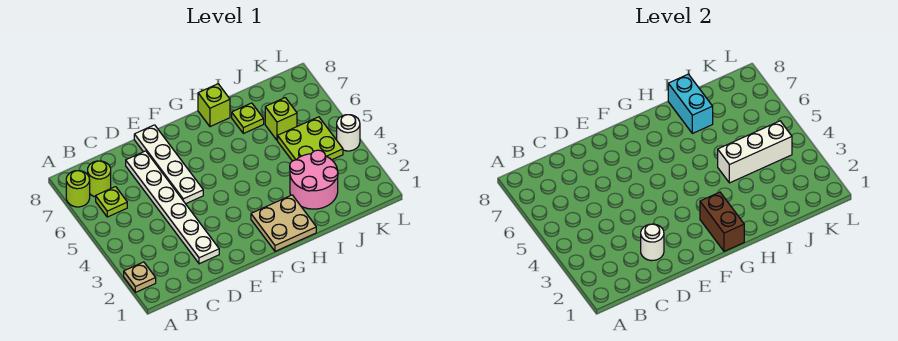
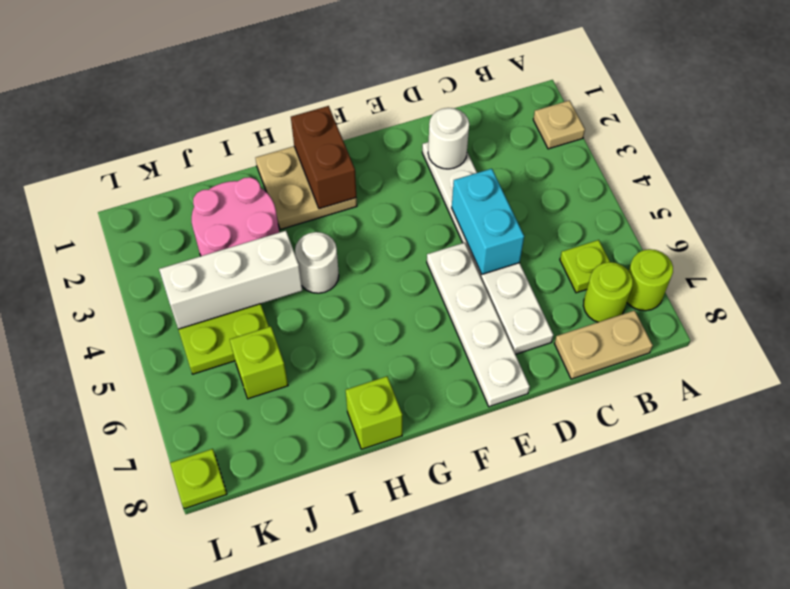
none -> tan plate B8:C8 level 1
lime plate I7 level 1 -> lime plate L8 level 1
cyan brick I7:I8 level 2 -> cyan brick D4:D5 level 2
white round brick L4 level 1 -> white round brick H4 level 1

